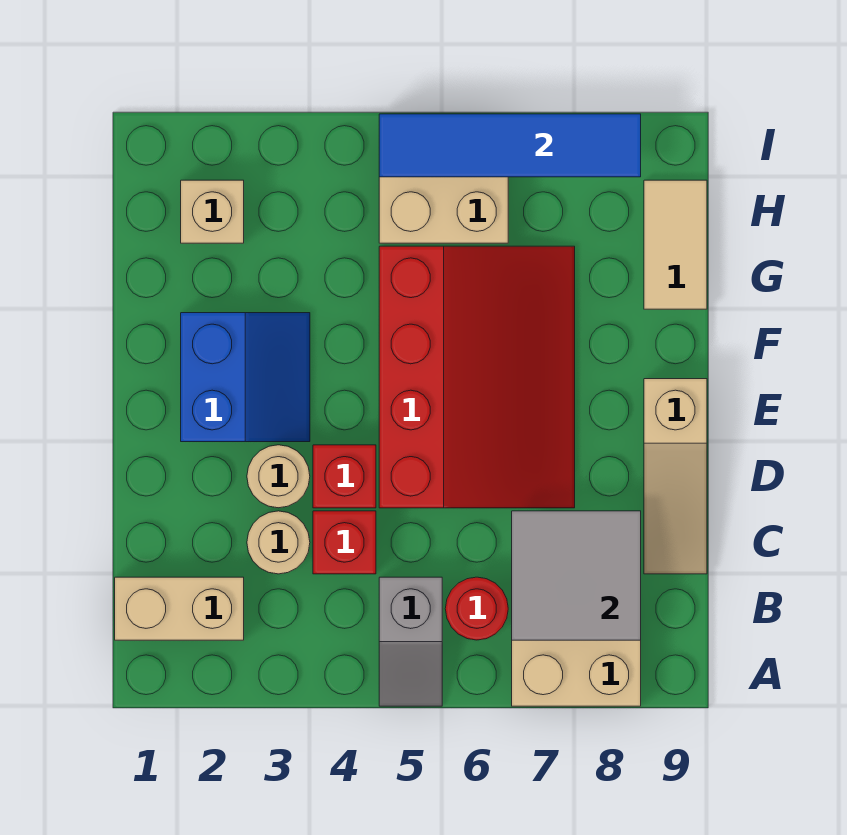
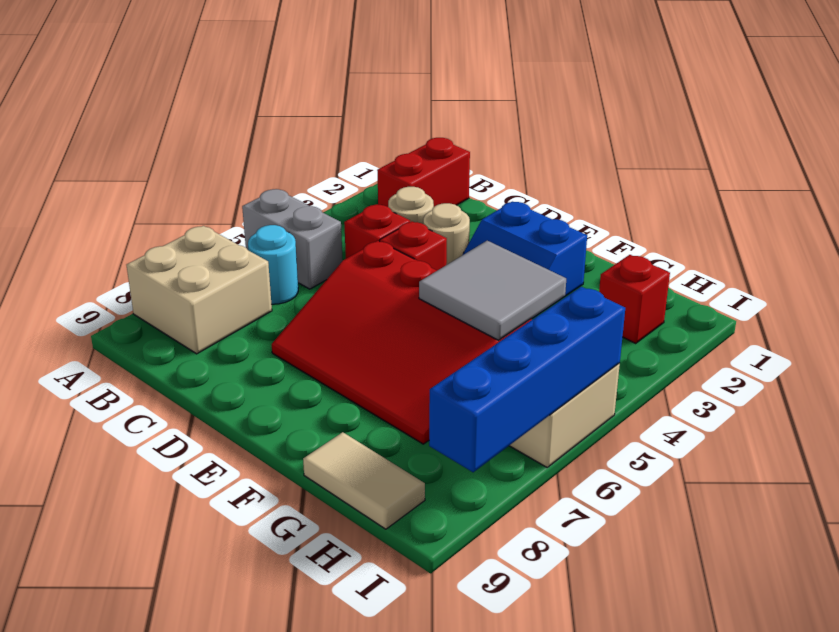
grey slope A5:B5 level 1 top B -> grey brick A5:B5 level 1
tan brick B1:B2 level 1 -> red brick B1:B2 level 1
red round brick B6 level 1 -> cyan round brick B6 level 1
grey tile B7:C8 level 2 -> grey tile F4:G5 level 2
tan slope C9:E9 level 1 top E -> none
tan brick H2 level 1 -> red brick H2 level 1
blue tile I5:I8 level 2 -> blue brick I5:I8 level 2

